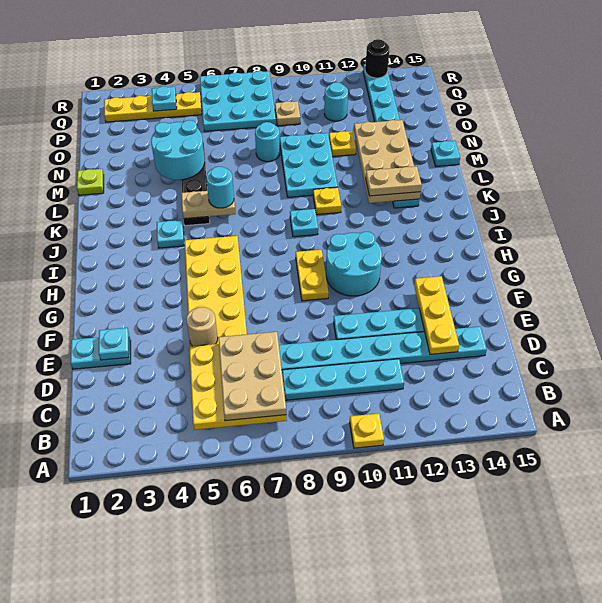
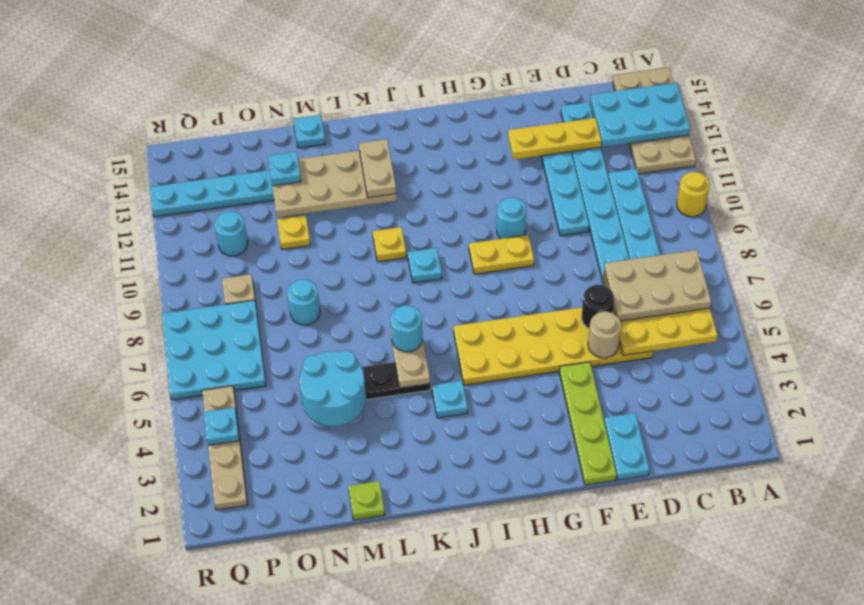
yellow plate A10 level 1 -> yellow round brick A10 level 1
none -> tan plate A12:B15 level 1
cyan plate E2 level 2 -> cyan plate N13 level 3
none -> lime plate F1:F4 level 1
cyan round brick G10:H11 level 1 -> cyan round brick G10 level 1
cyan plate L9:N10 level 1 -> cyan plate A13:C14 level 2
yellow plate Q2:Q5 level 1 -> tan plate Q2:Q5 level 1
black round brick R13 level 2 -> black round brick E6 level 2

